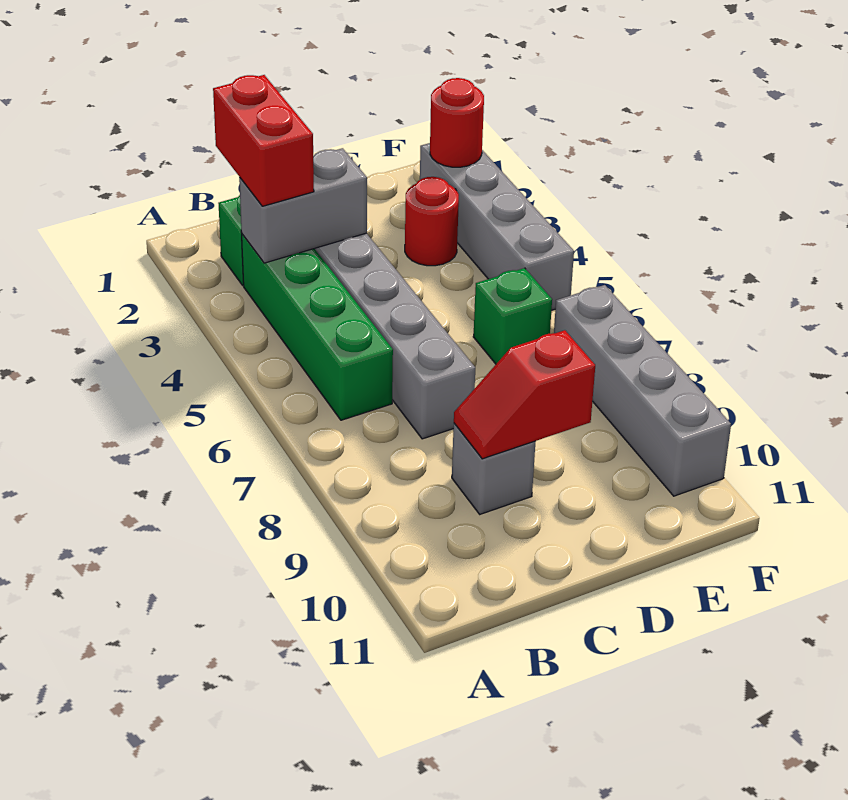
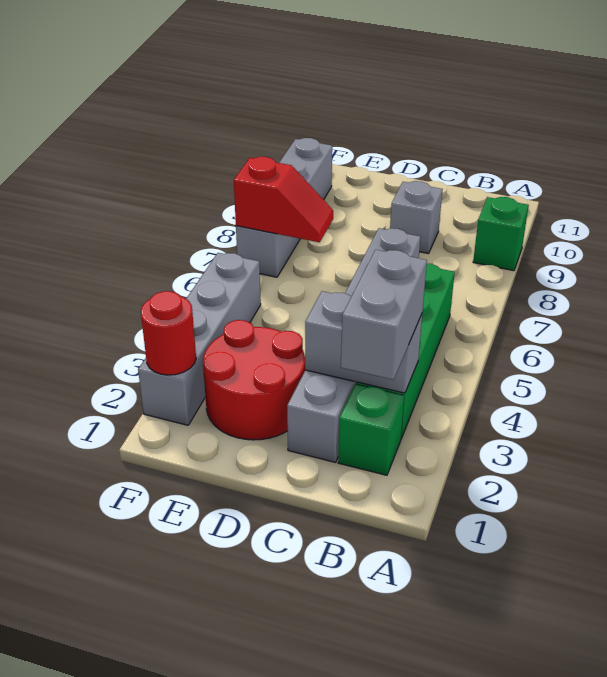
red brick B2:B3 level 3 -> grey brick B2:B3 level 3
red slope C9:D9 level 2 top D -> red slope E7:F7 level 2 top F
red round brick E3 level 1 -> red round brick D2:E3 level 1
green brick E6 level 1 -> green brick A9 level 1

